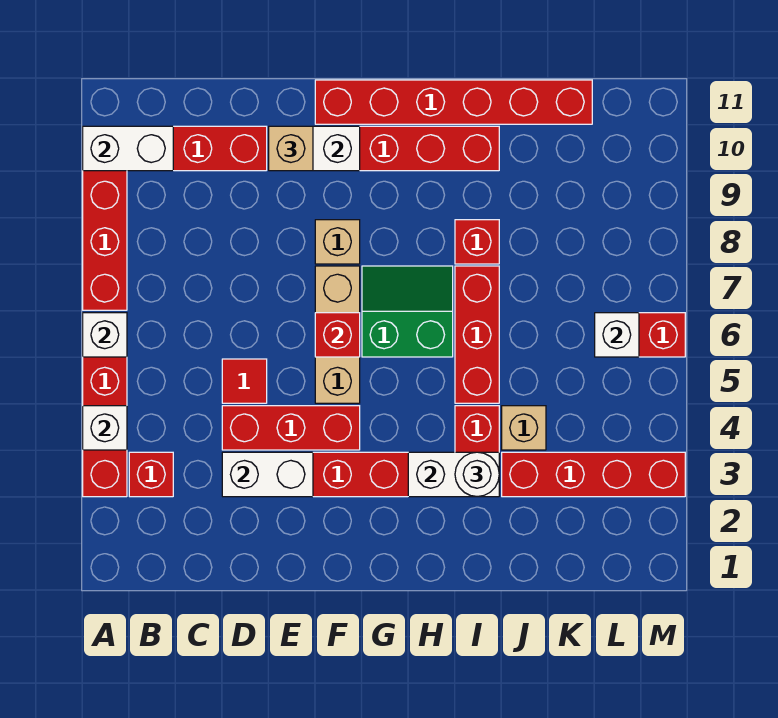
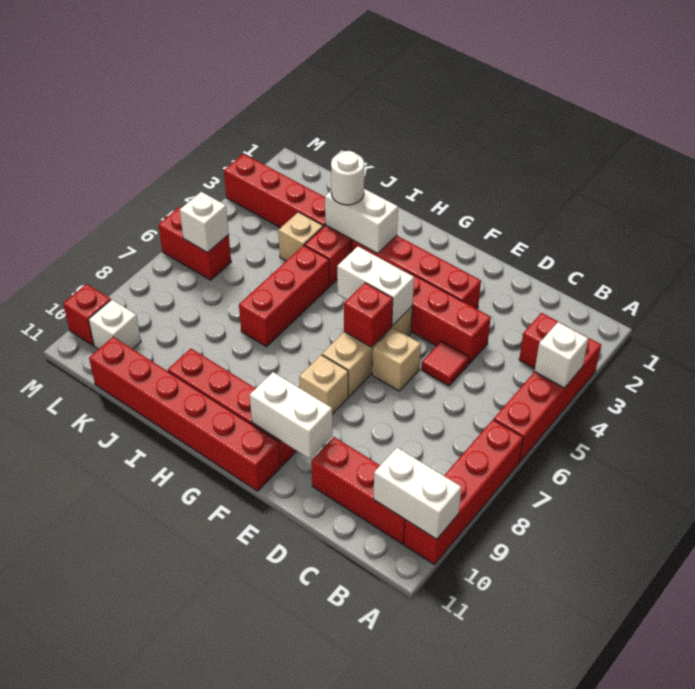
white brick A6 level 2 -> white brick L10 level 1
white brick D3:E3 level 2 -> white brick F5:G5 level 2
tan brick E10 level 3 -> tan brick E6 level 1
green slope G6:H7 level 1 top 6 -> none
red brick I8 level 1 -> red brick M10 level 1

